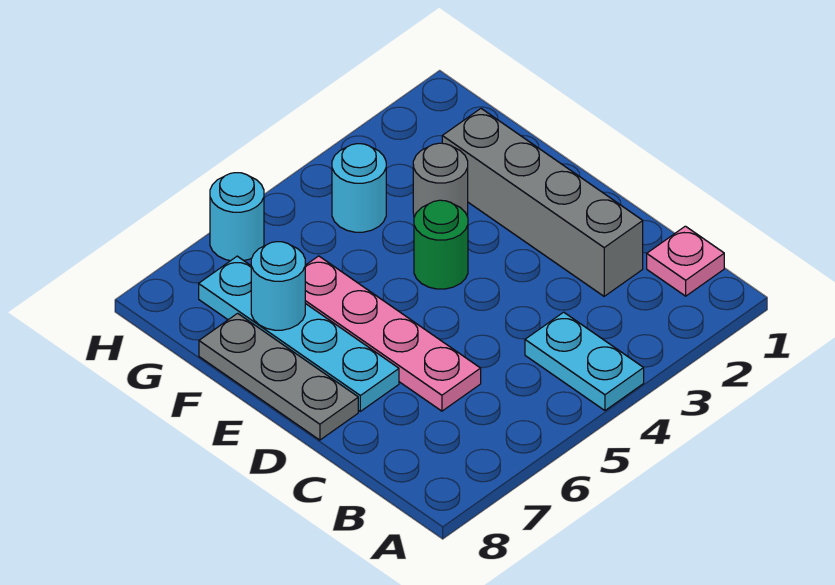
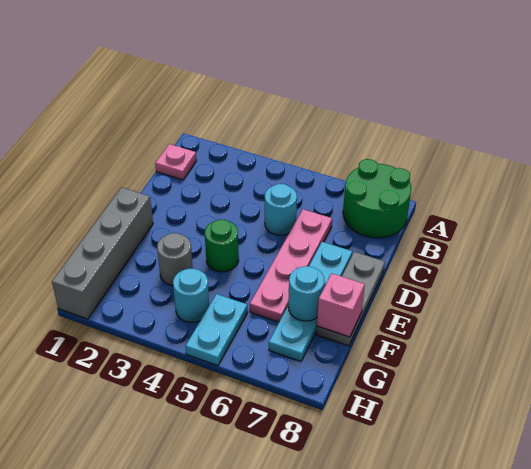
cyan plate A4:B4 level 1 -> cyan plate G5:H5 level 1
none -> green round brick A7:B8 level 1
grey brick C2:F2 level 1 -> grey brick E1:H1 level 1
none -> pink brick F8 level 2
cyan round brick H6 level 1 -> cyan round brick C5 level 1

